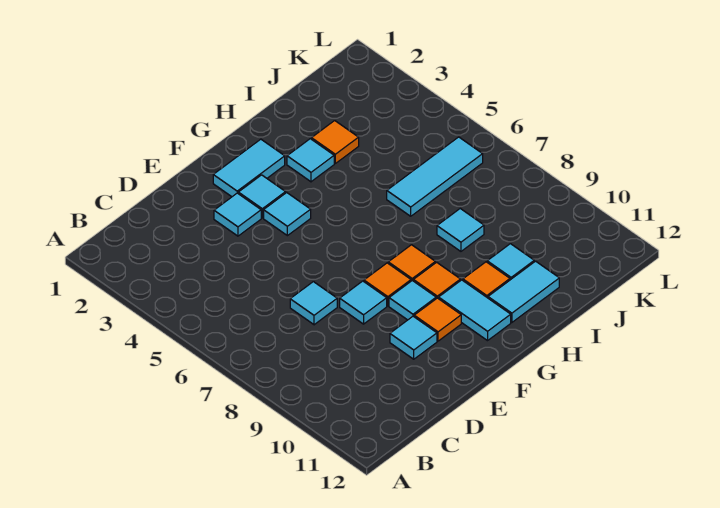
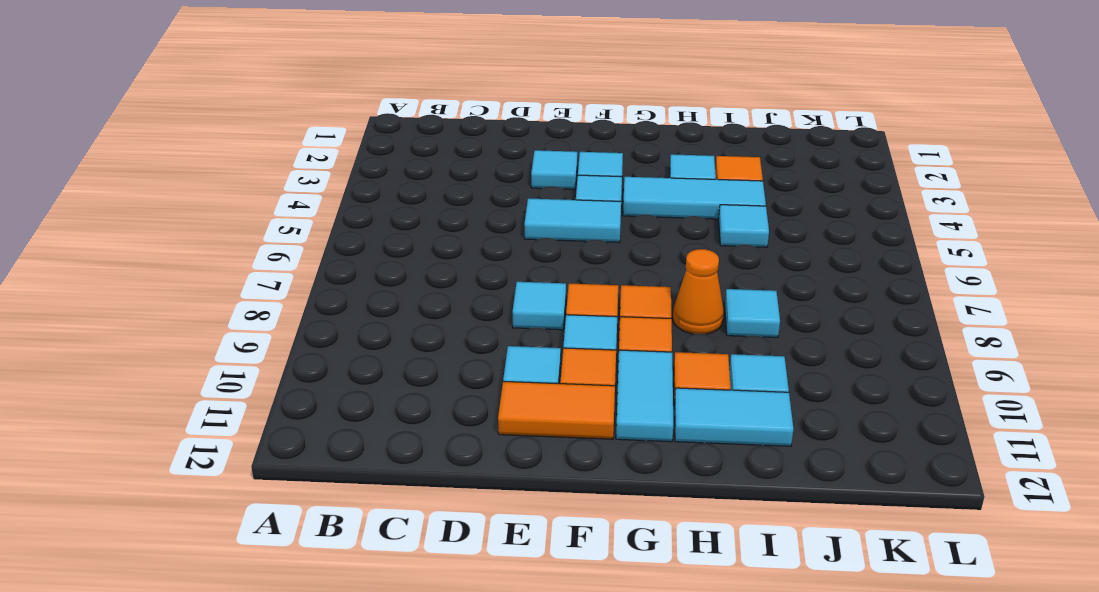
cyan tile D7 level 1 -> cyan tile I5 level 1
none -> orange tile E11:F11 level 1
cyan tile F2:G2 level 1 -> cyan tile E5:F5 level 1
none -> orange cone H8 level 1
cyan tile I6:K6 level 1 -> cyan tile G4:I4 level 1

